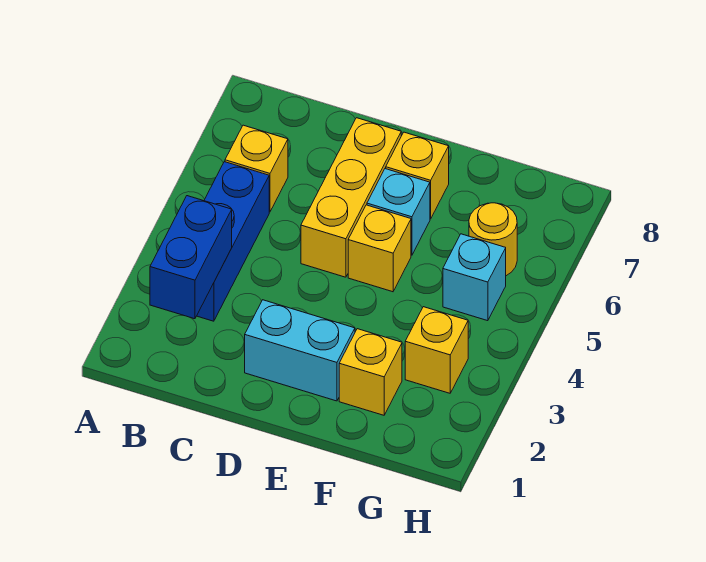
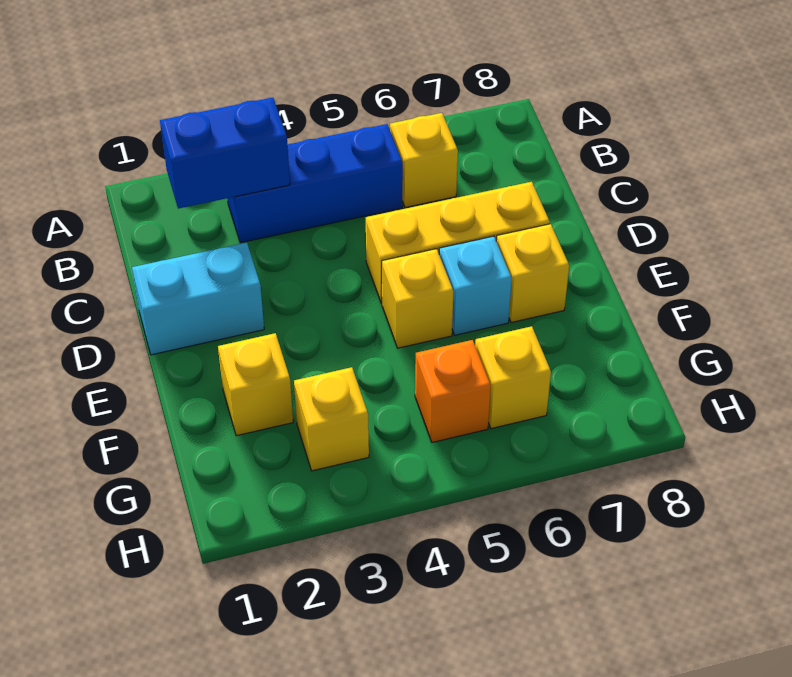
cyan brick D2:E2 level 1 -> cyan brick D1:D2 level 1
cyan brick G5 level 1 -> orange brick G5 level 1
yellow round brick G6 level 1 -> yellow brick G6 level 1

